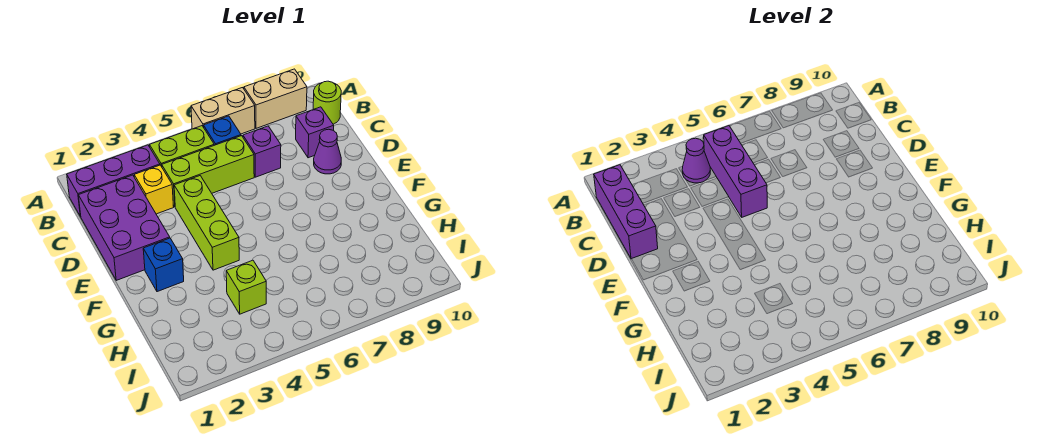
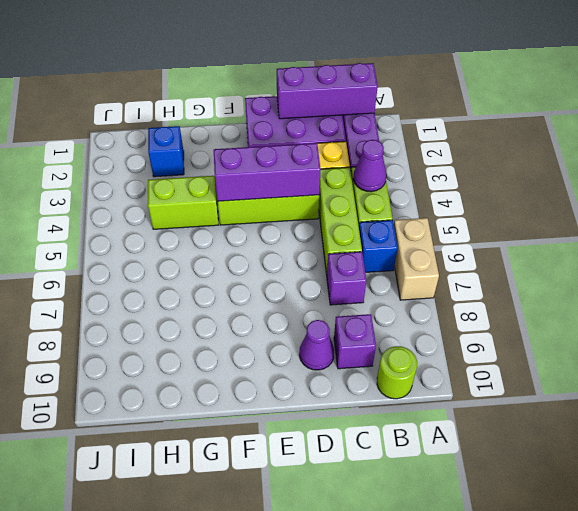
tan brick A8:A9 level 1 -> none
purple brick B5:D5 level 2 -> purple brick D4:F4 level 2
blue brick F2 level 1 -> blue brick H2 level 1
lime brick H4 level 1 -> lime brick G4:H4 level 1

